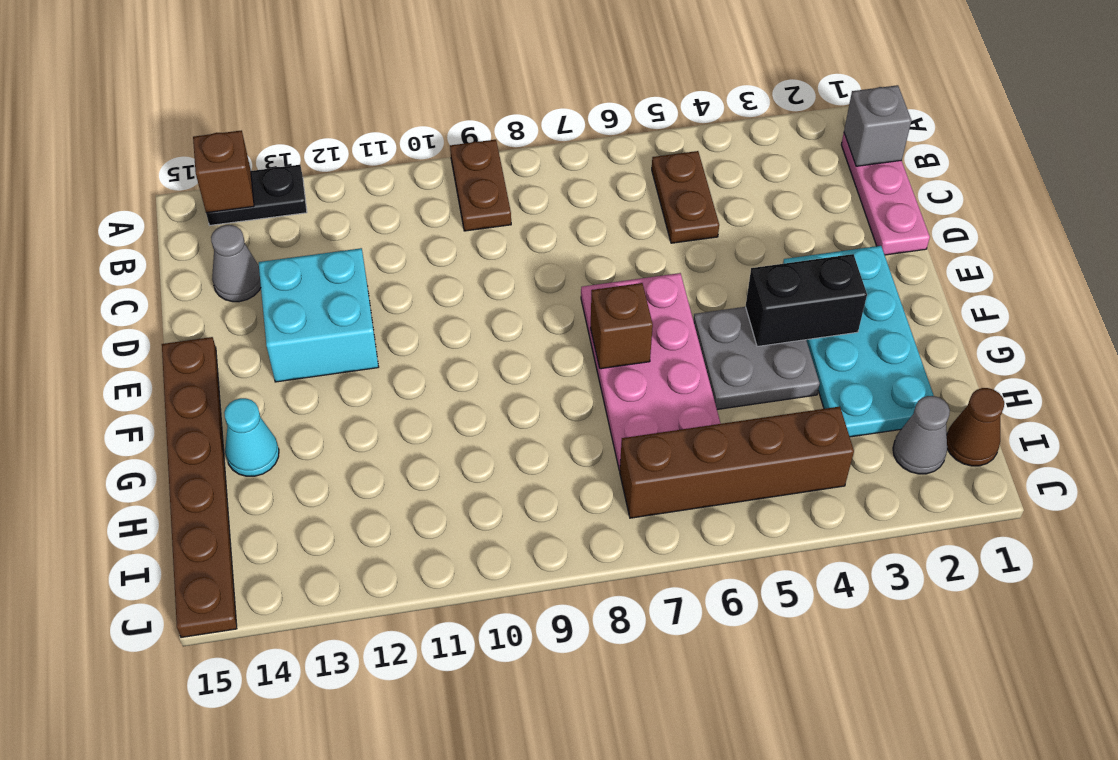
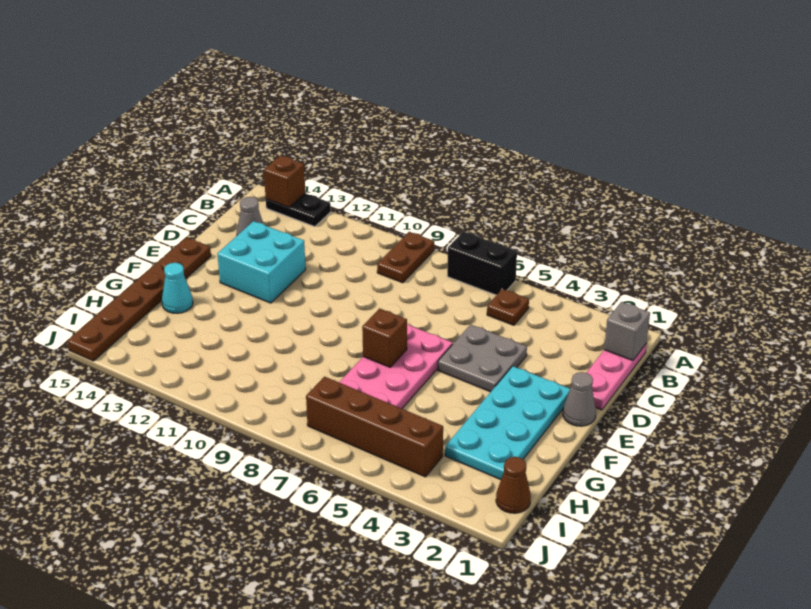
brown plate B5:C5 level 1 -> brown plate B5 level 1
black brick F3:F4 level 2 -> black brick A6:A7 level 1
grey plate F4:G5 level 1 -> grey plate D4:E5 level 1
grey cone I2 level 1 -> grey cone E1 level 1

